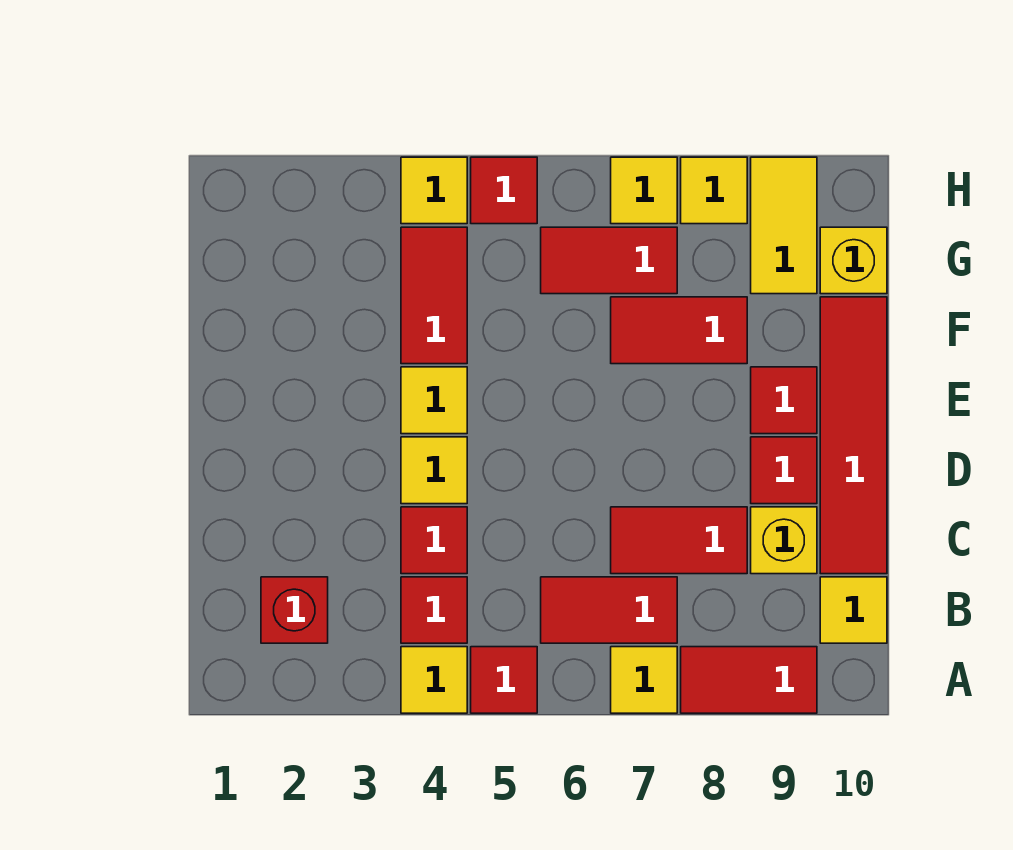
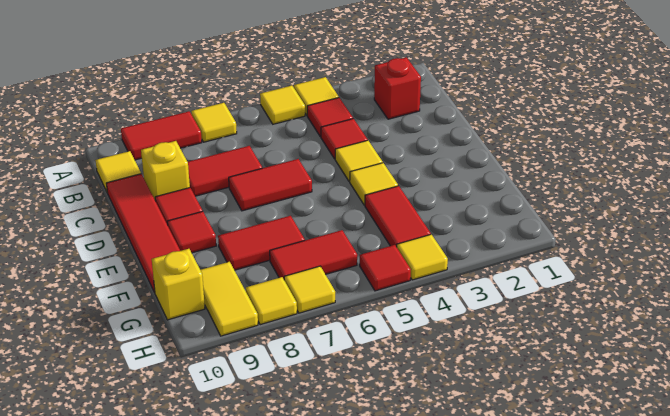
red tile A5 level 1 -> yellow tile A5 level 1
red tile B6:B7 level 1 -> red tile D6:D7 level 1

